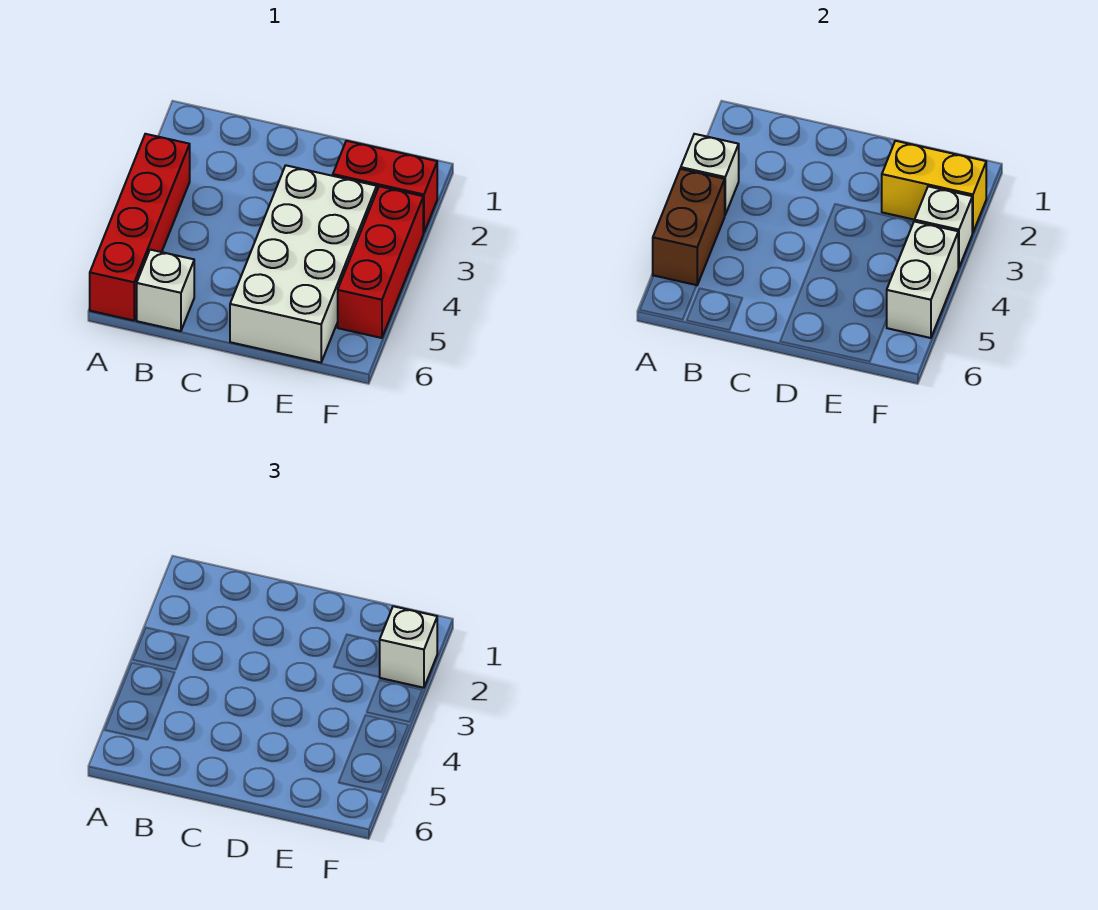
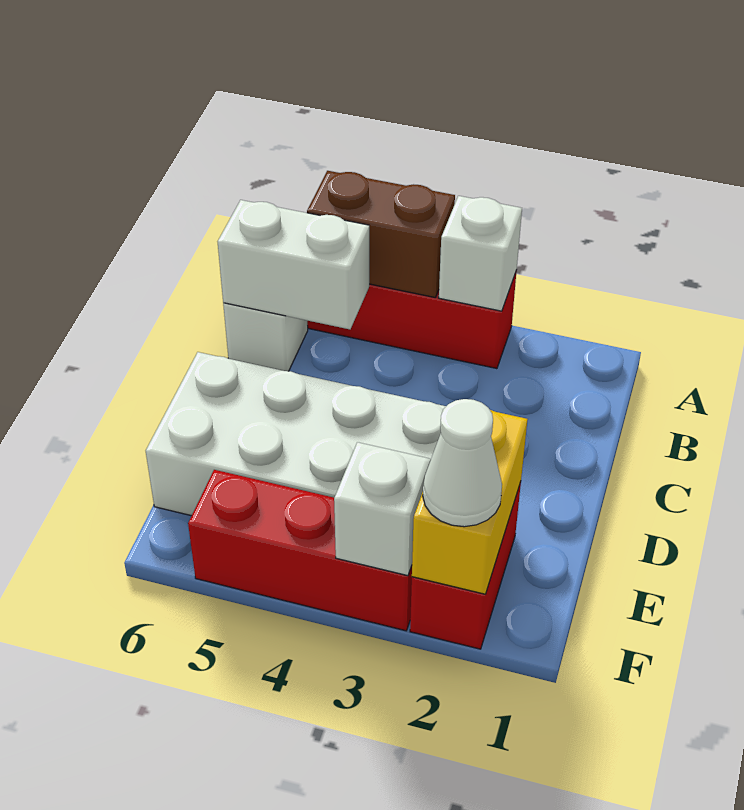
white brick F2 level 3 -> white cone F2 level 3
white brick F4:F5 level 2 -> white brick B5:B6 level 2

